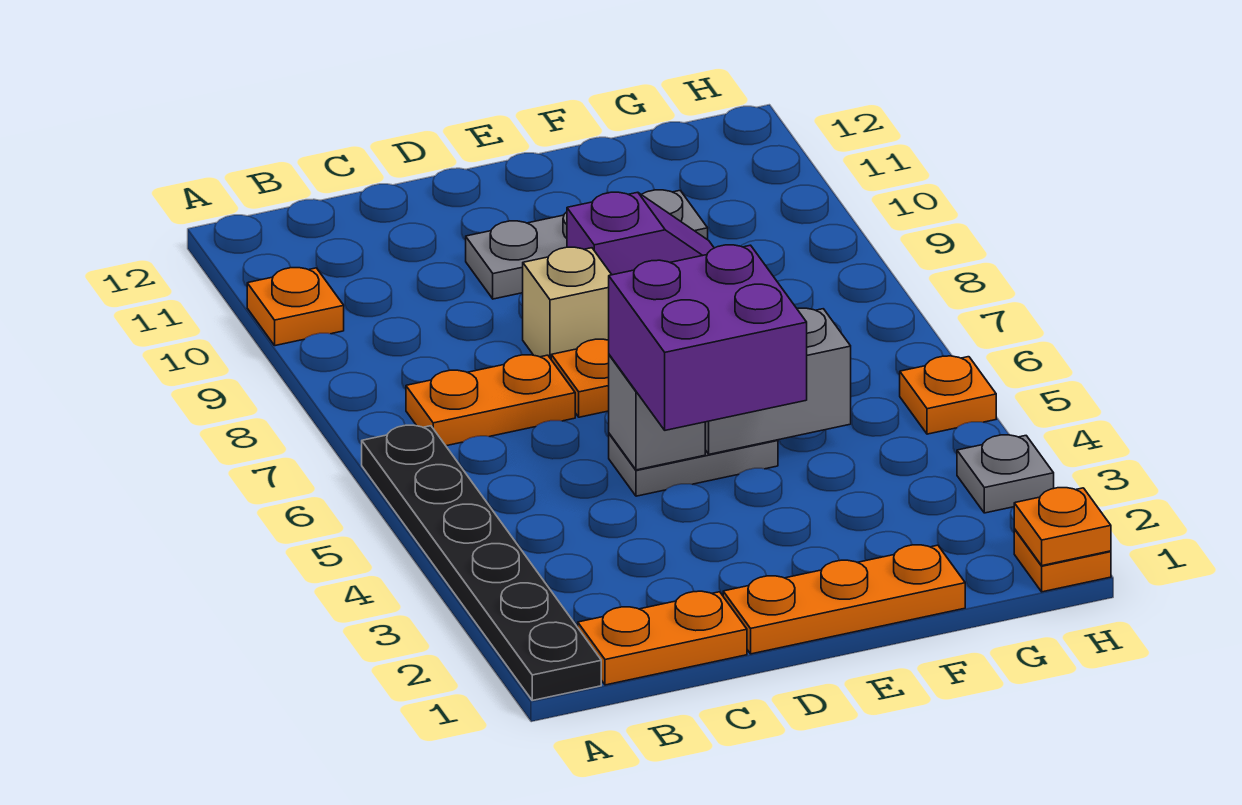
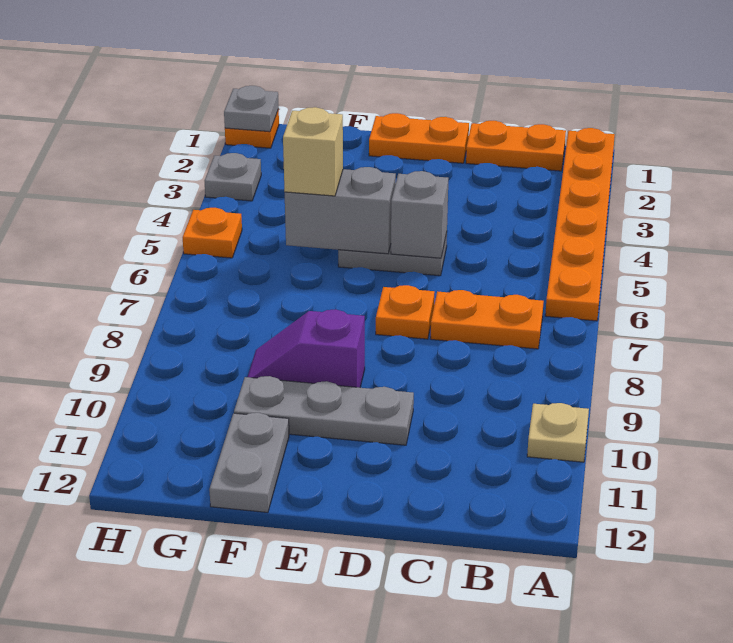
black plate A1:A6 level 1 -> orange plate A1:A6 level 1
orange plate A10 level 1 -> tan plate A10 level 1
orange plate D1:F1 level 1 -> orange plate D1:E1 level 1
purple brick D4:E5 level 3 -> none
tan brick D8 level 1 -> tan brick F5 level 3
none -> grey plate F11:F12 level 1
orange plate H1 level 2 -> grey plate H1 level 2

